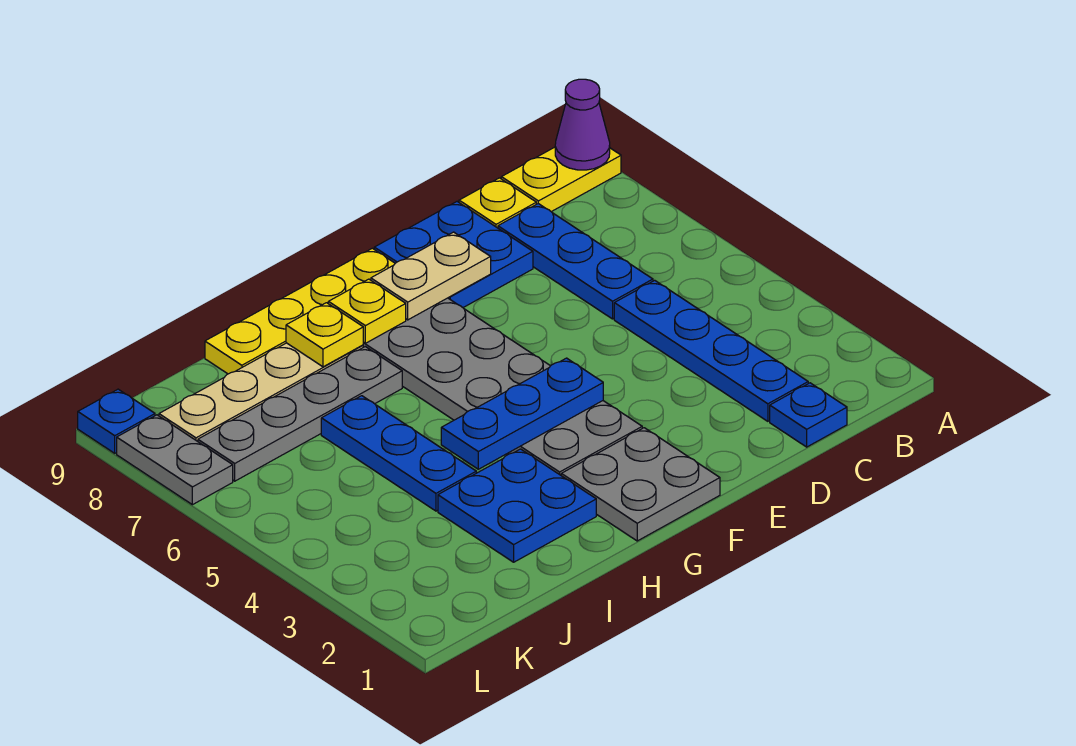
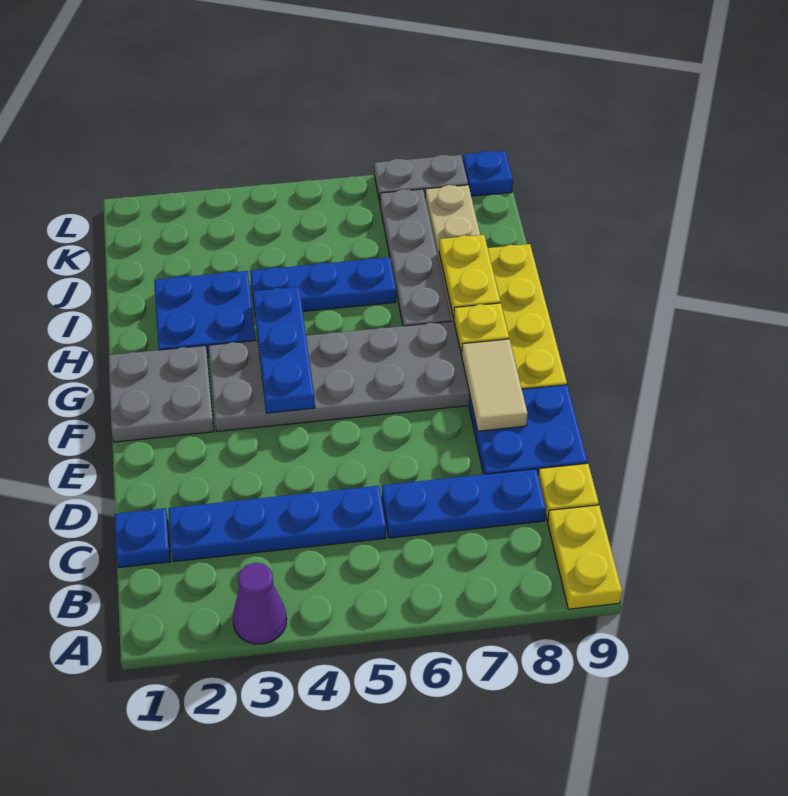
purple cone A9 level 2 -> purple cone A3 level 1
tan plate E8:F8 level 2 -> tan tile E8:F8 level 2
yellow plate H8 level 2 -> yellow plate H8:I8 level 2

